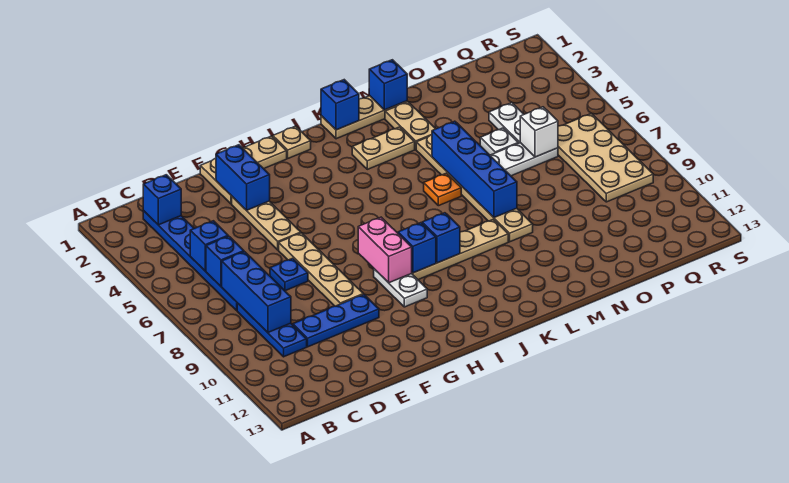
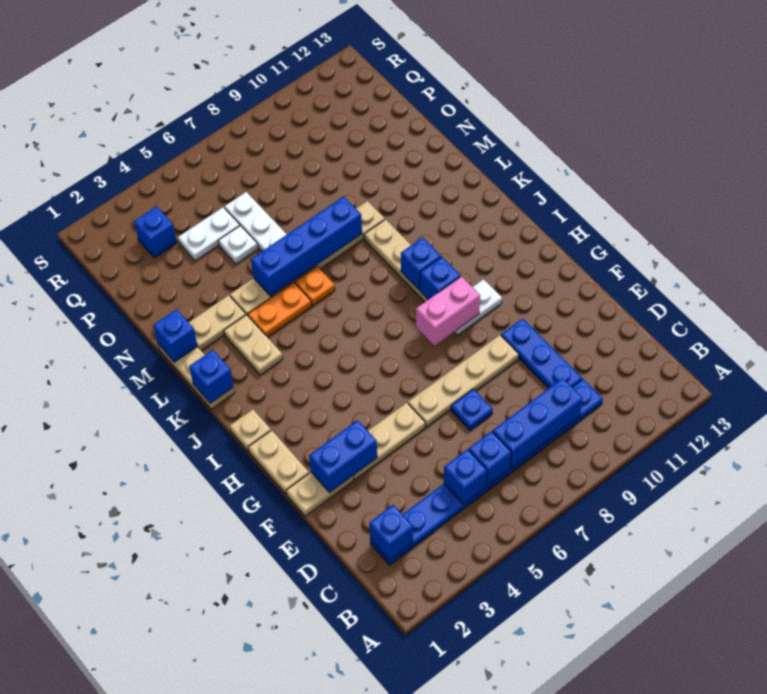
none -> orange plate L4:L5 level 1
white brick P6 level 2 -> none
none -> blue brick Q3 level 1
tan plate Q6:R9 level 1 -> none

